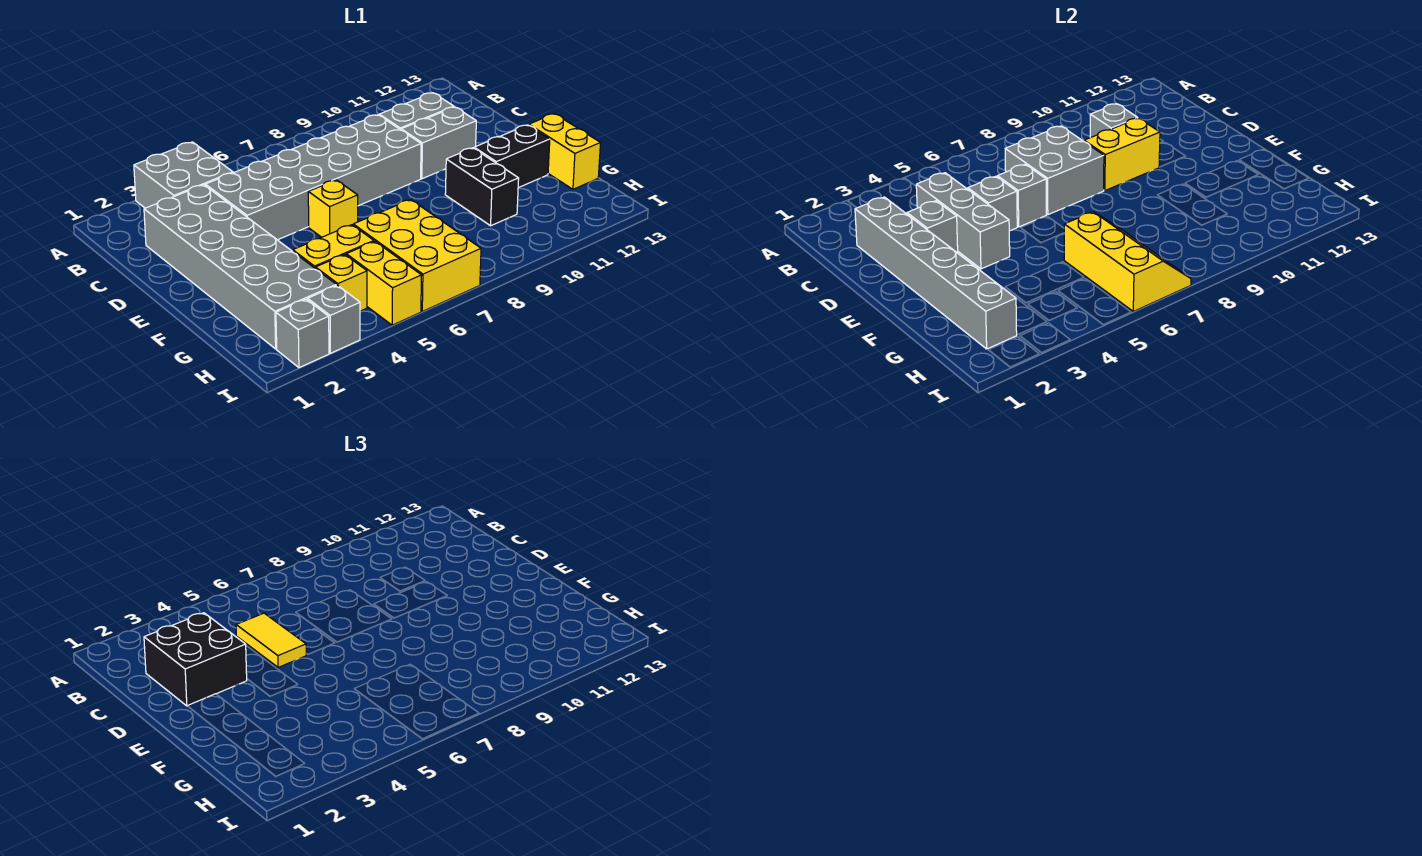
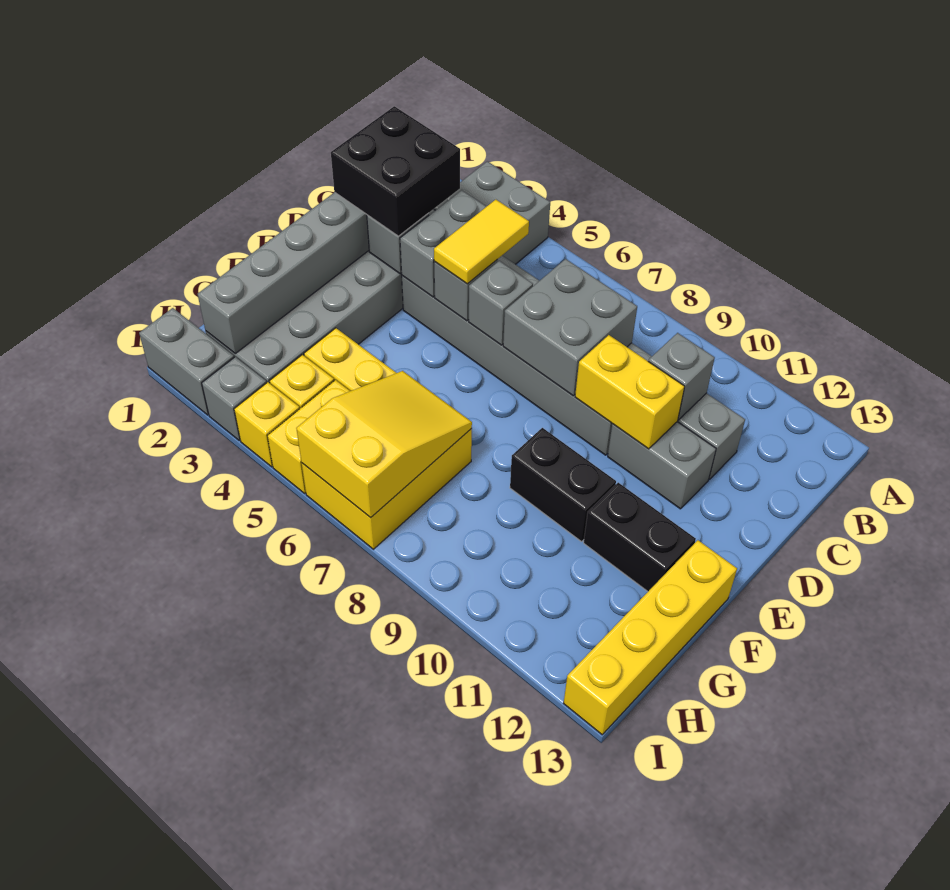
grey brick C4:E4 level 2 -> grey brick C4:D4 level 2
yellow brick E6 level 1 -> yellow brick I4 level 1
black brick F10:G10 level 1 -> black brick F9:F10 level 1
yellow brick F13:G13 level 1 -> yellow brick F13:I13 level 1
yellow slope G6:I7 level 2 top 6 -> yellow slope G6:I7 level 2 top I
grey brick I2 level 1 -> grey brick I1:I2 level 1

